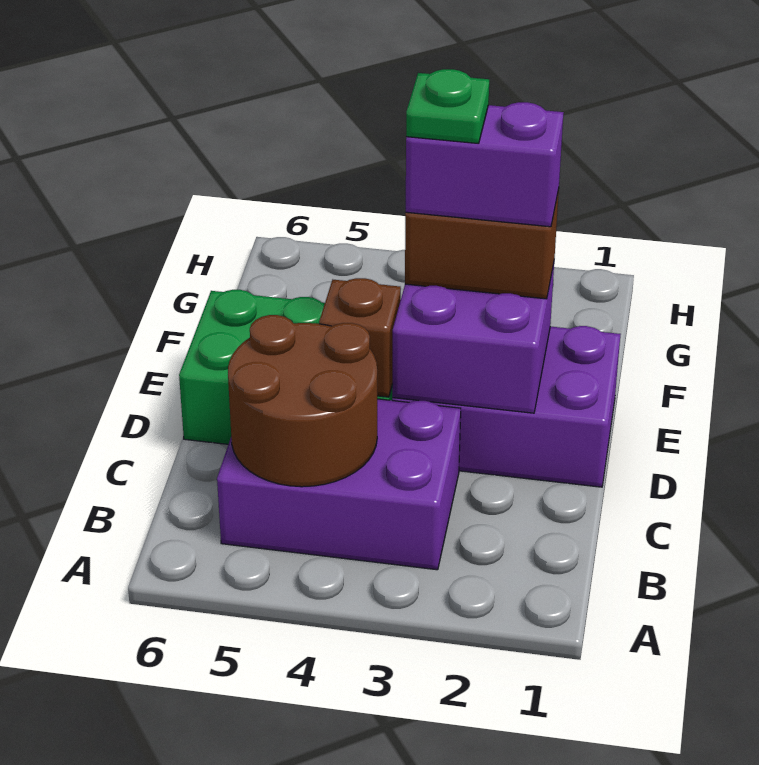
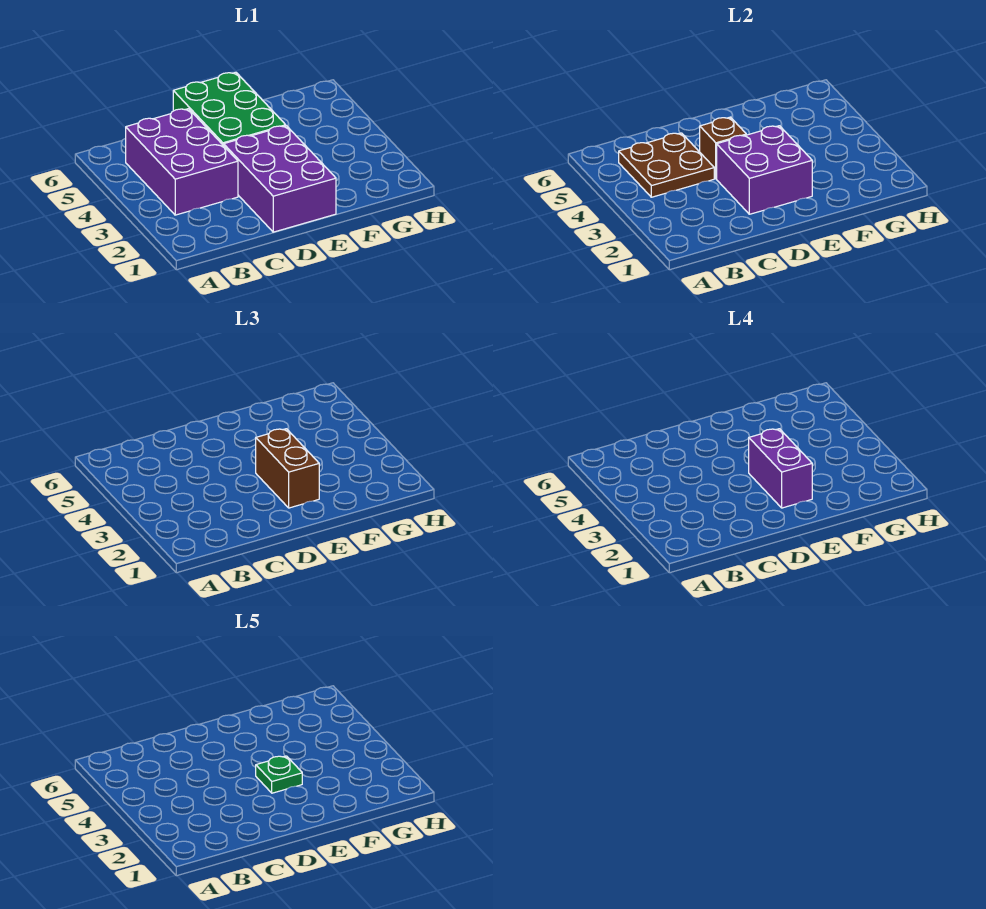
brown round brick B4:C5 level 2 -> brown plate B4:C5 level 2

